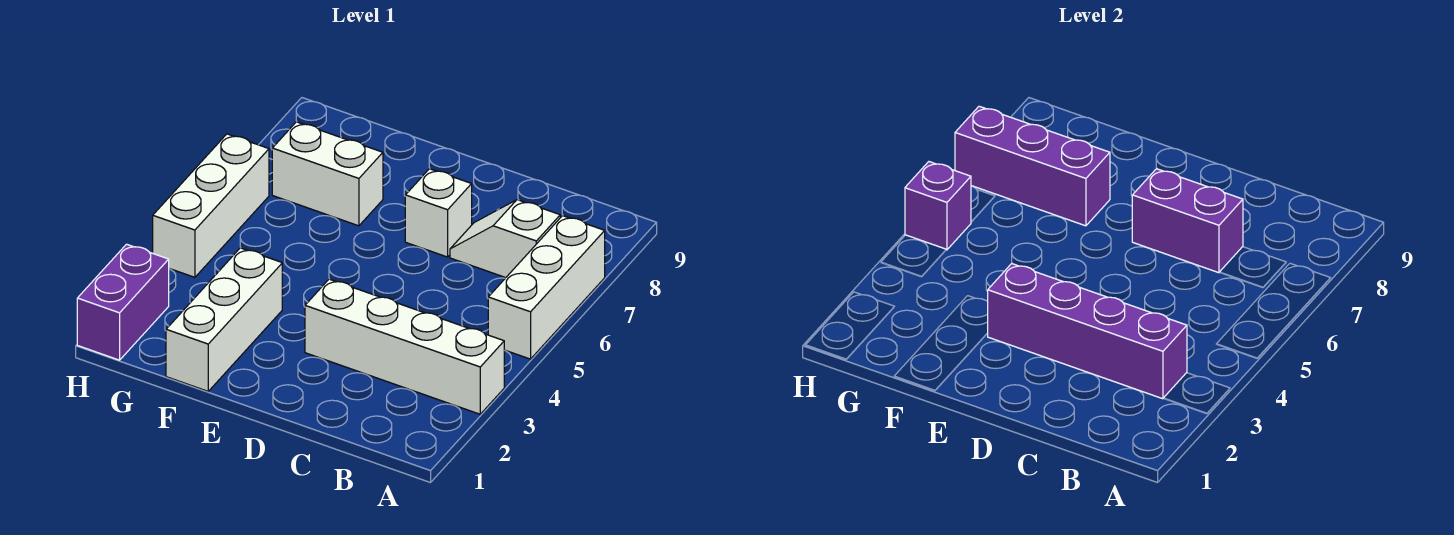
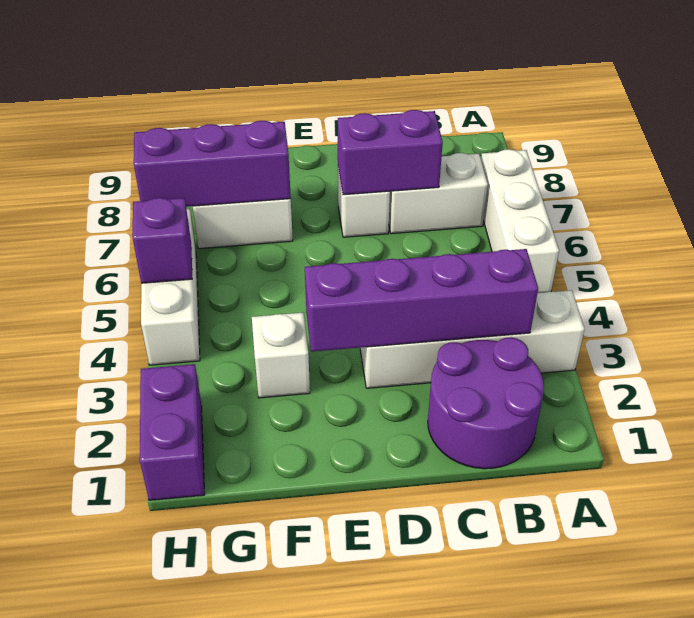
none -> purple round brick B1:C2 level 1
white slope B7:C7 level 1 top B -> white brick B7:C7 level 1
white brick F1:F3 level 1 -> white brick F3 level 1

